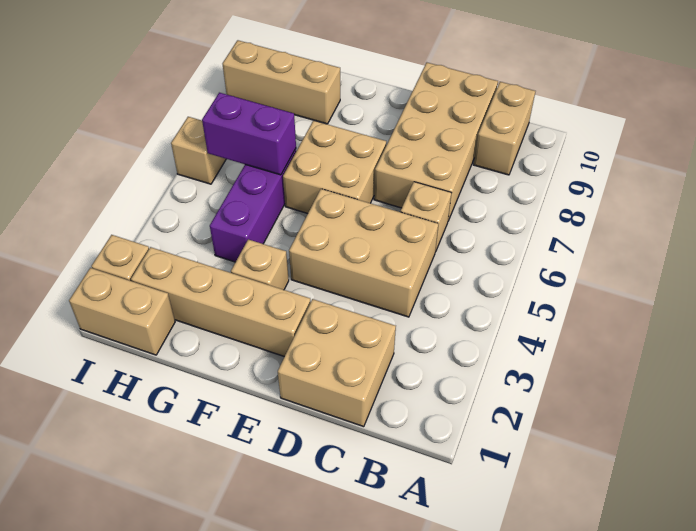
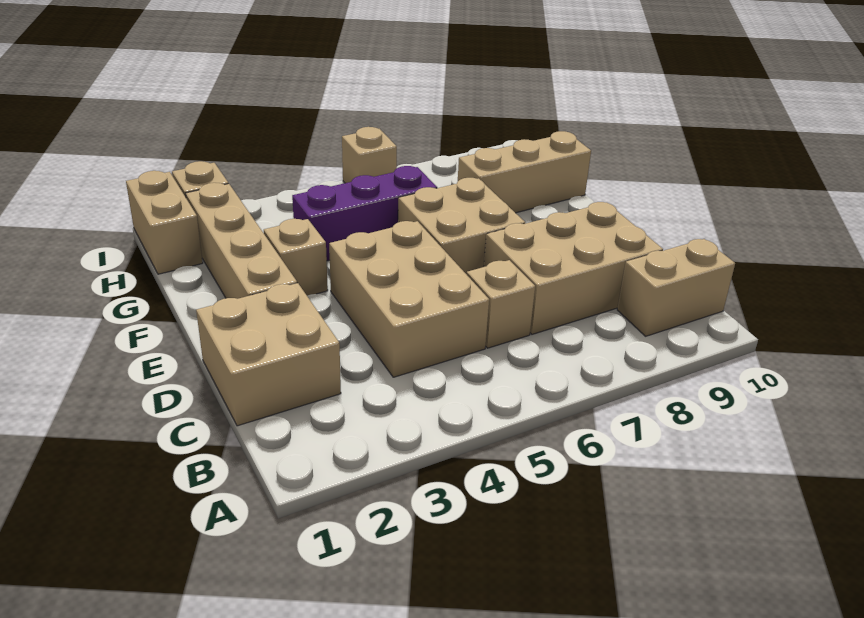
tan brick C7:D10 level 1 -> tan brick C7:D9 level 1
purple brick G6:H6 level 2 -> none
tan brick G9:I9 level 1 -> tan brick G8:G10 level 1

